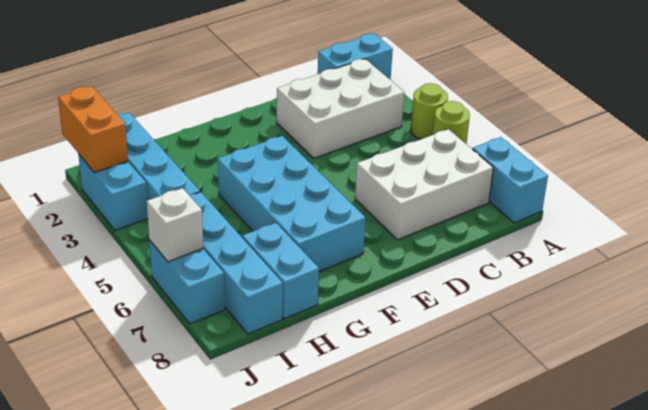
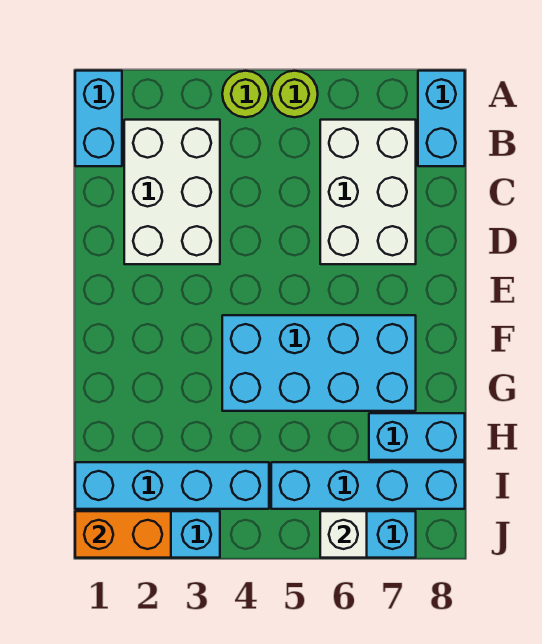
cyan brick A7:A8 level 1 -> cyan brick A8:B8 level 1

